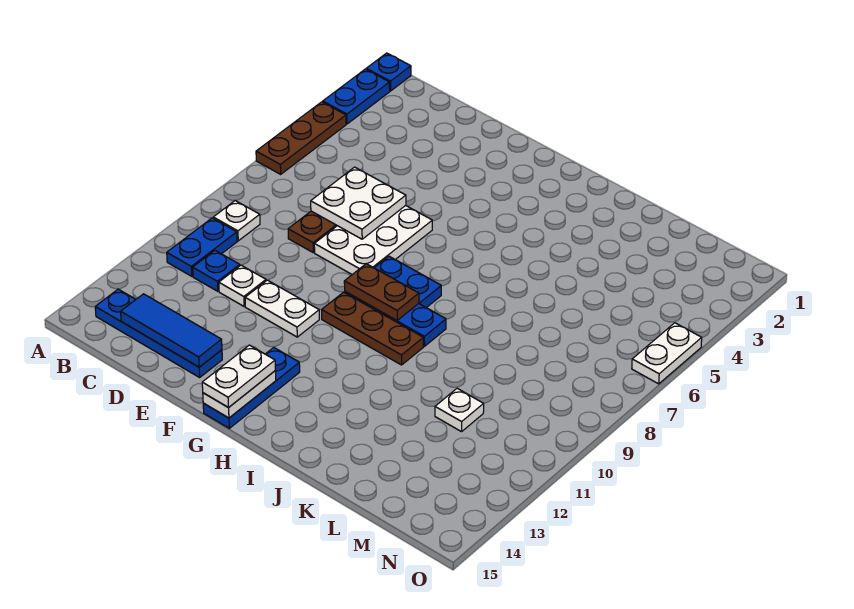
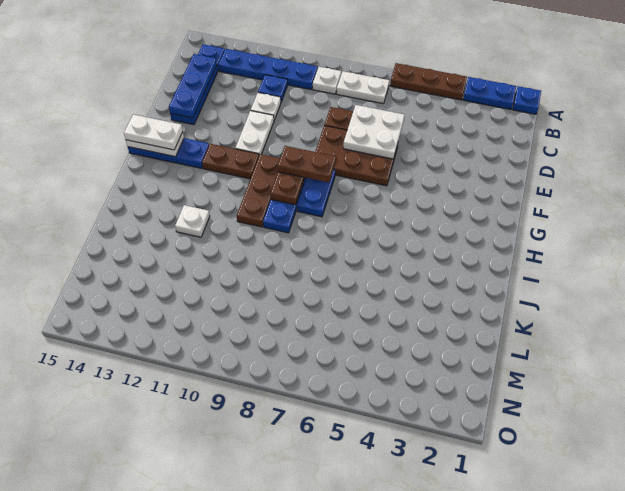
blue plate B10:B11 level 1 -> blue plate B10:B13 level 1
blue tile C14:E14 level 2 -> blue plate C14:E14 level 2
white plate E6:F8 level 1 -> brown plate E6:F8 level 1
none -> brown plate G8:G9 level 3
none -> brown plate G11:G12 level 1
white plate L11 level 1 -> white plate J12 level 1
white plate O5:O6 level 1 -> white plate B7:B8 level 1

